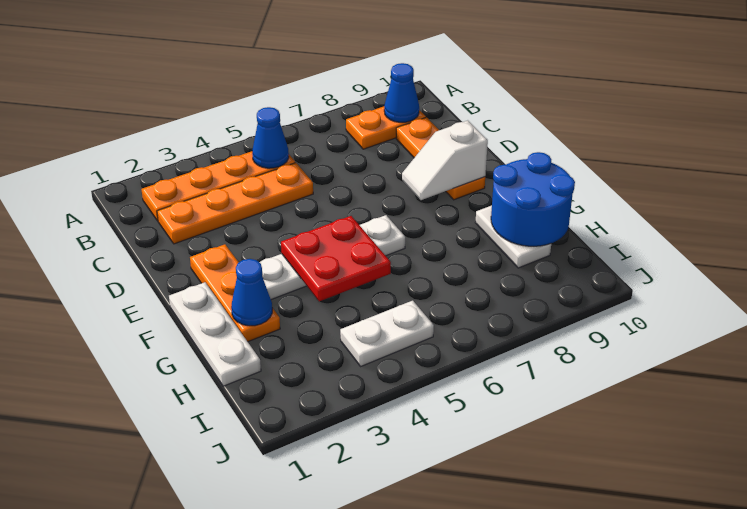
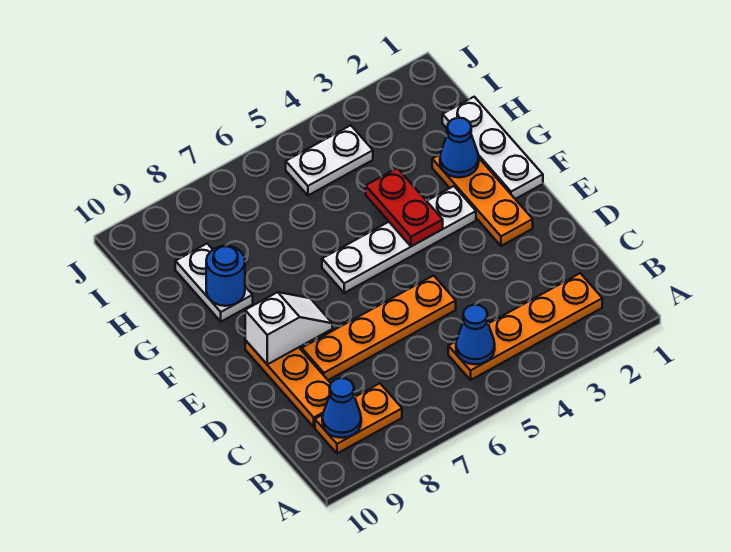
orange plate C2:C5 level 1 -> orange plate D5:D8 level 1
red plate F4:G5 level 2 -> red plate F4:G4 level 2
blue round brick G9:H10 level 2 -> blue round brick G9 level 2

